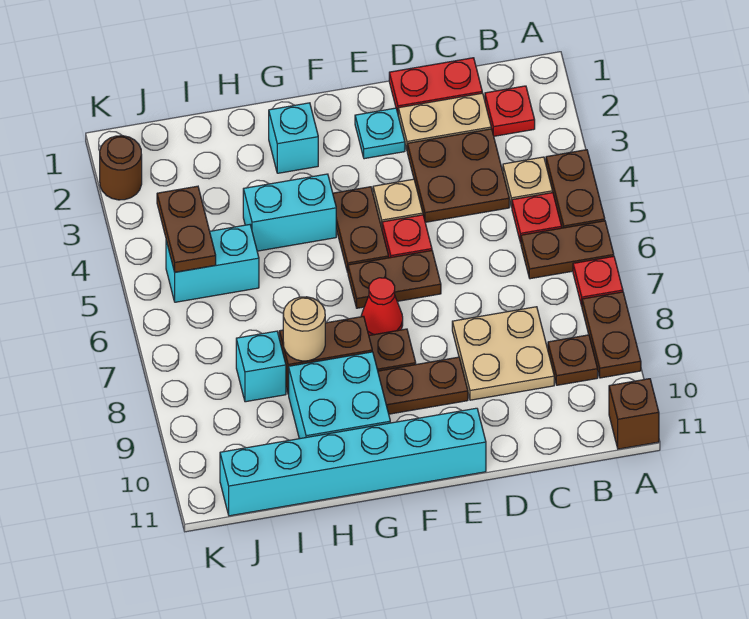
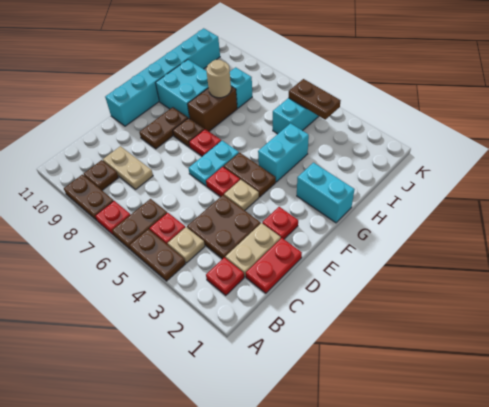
brown brick A11 level 1 -> none
tan plate C8:D9 level 1 -> tan plate C8:C9 level 1
cyan plate E2 level 1 -> red plate E2 level 1
brown plate E6:F6 level 1 -> cyan plate E6:F6 level 1
red cone F7 level 1 -> red plate F7 level 1
cyan brick G2 level 1 -> cyan brick G1:G2 level 1
brown round brick K2 level 1 -> none

